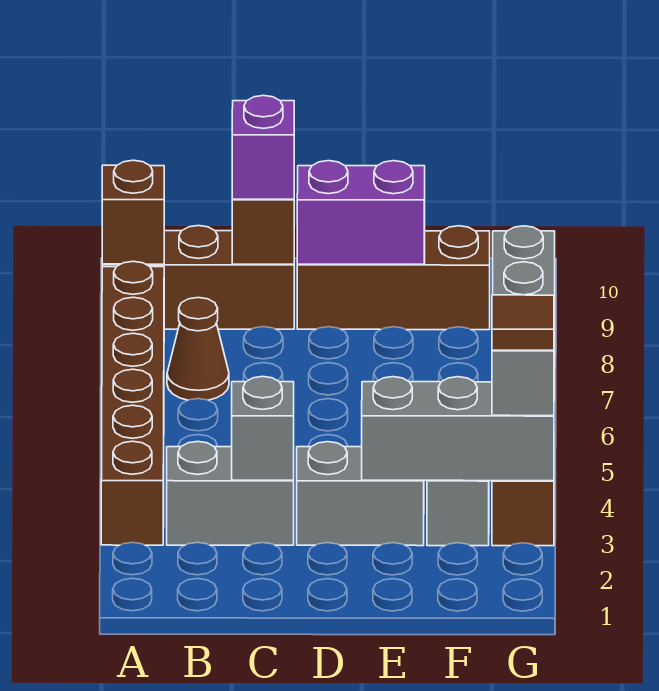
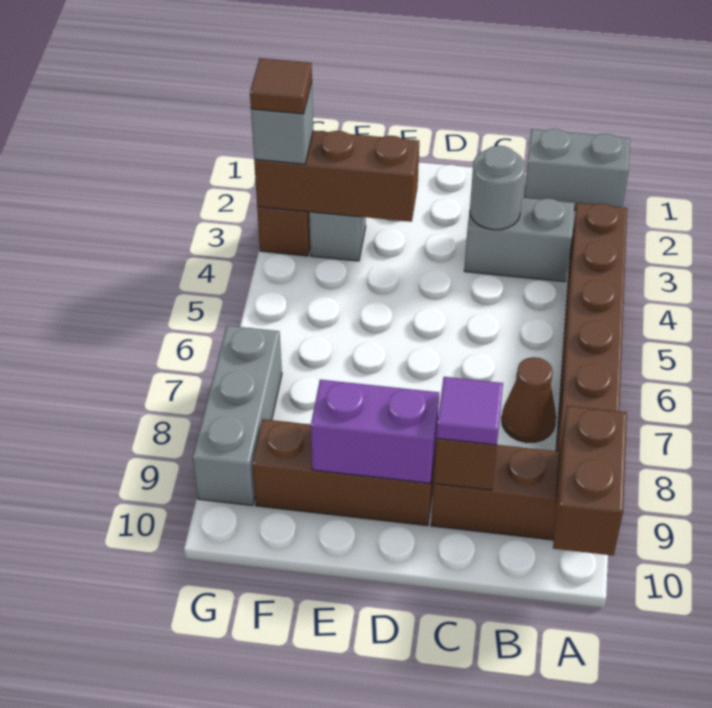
brown brick A9 level 2 -> brown brick A9:A10 level 2
grey brick C3 level 2 -> grey round brick C3 level 2
purple brick C9 level 3 -> purple tile C9 level 3
grey brick D3:E3 level 1 -> grey brick A1:B1 level 1
grey brick E3:G3 level 2 -> brown brick E3:G3 level 2

